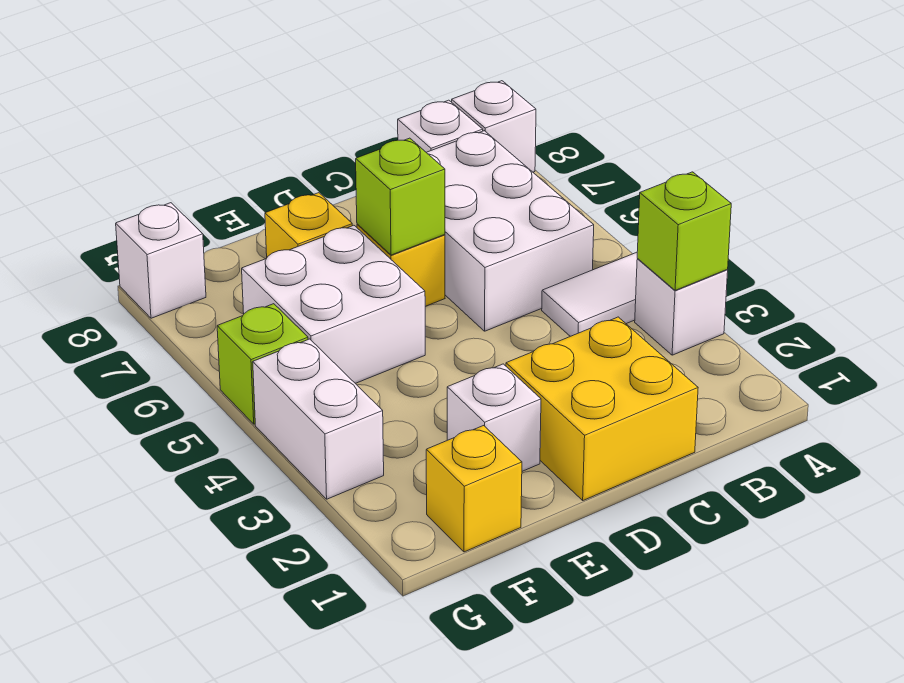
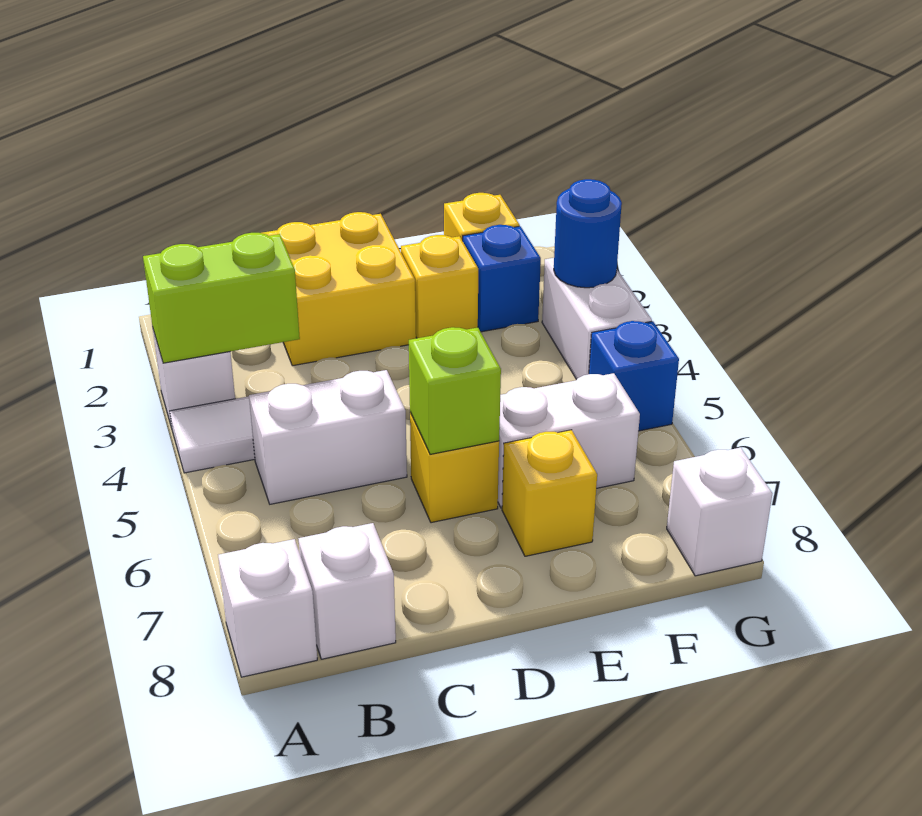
lime brick A3 level 2 -> lime brick A3:B3 level 2
white brick B5:C7 level 1 -> white brick B5:C5 level 1
white brick E2 level 1 -> yellow brick E2 level 1
white brick E5:F6 level 1 -> white brick E6:F6 level 1
none -> blue brick F2 level 1
none -> blue round brick G3 level 2
lime brick G5 level 1 -> blue brick G5 level 1

